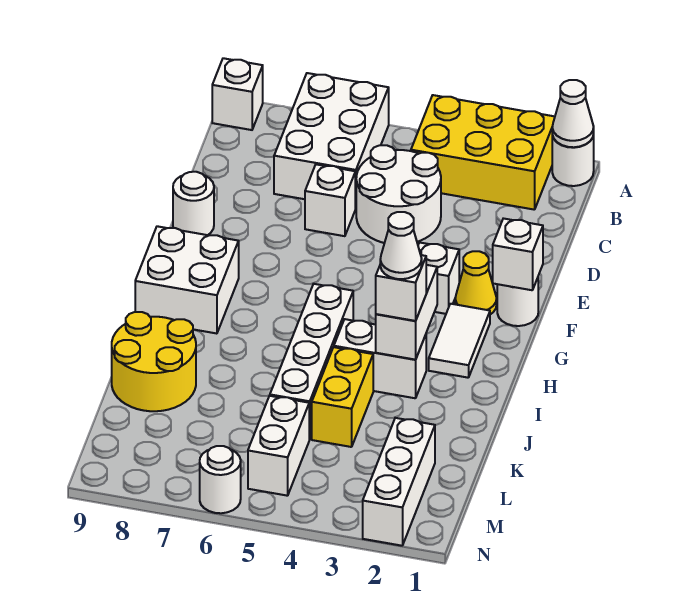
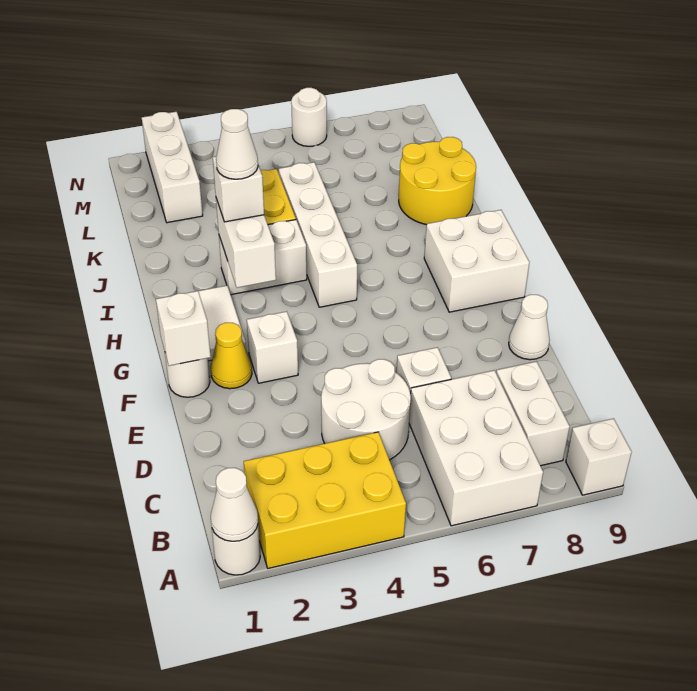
white round brick E9 level 1 -> white cone E9 level 1
white brick L5:M5 level 1 -> white brick B8:C8 level 1

